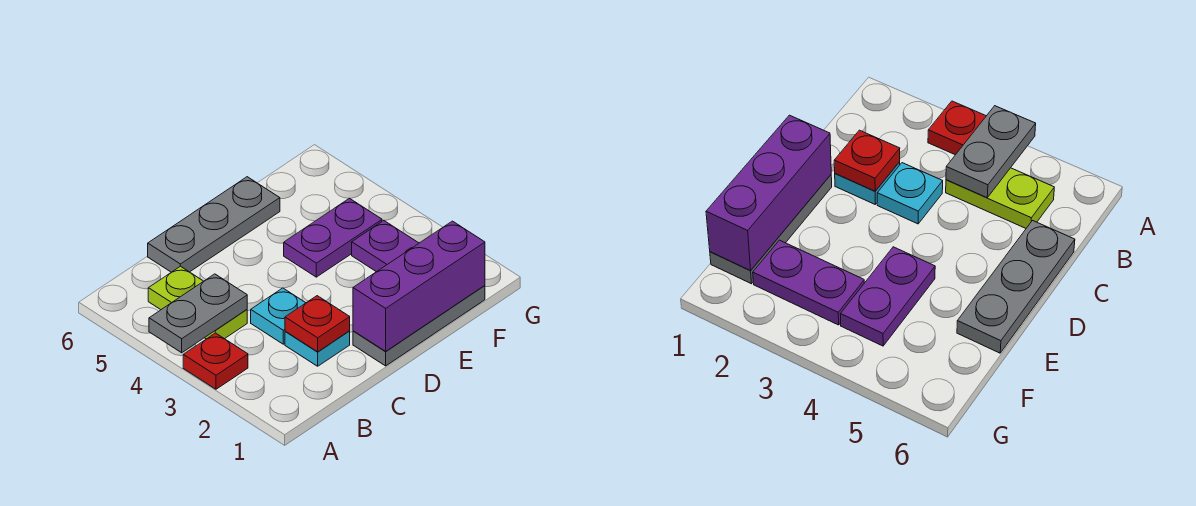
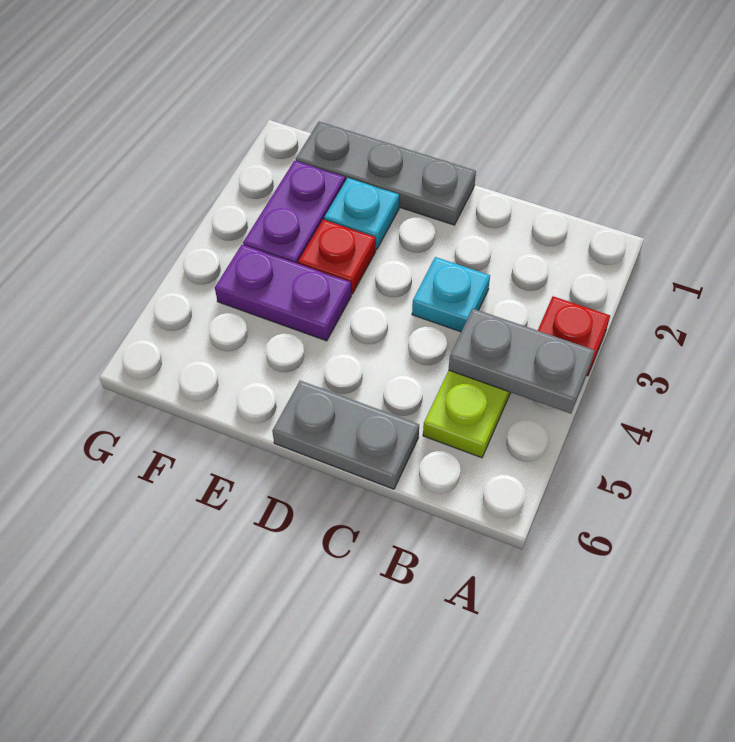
cyan plate C2 level 1 -> cyan plate E2 level 1
red plate C2 level 2 -> red plate E3 level 1
grey plate C6:E6 level 1 -> grey plate C6:D6 level 1
purple brick D1:F1 level 2 -> none

